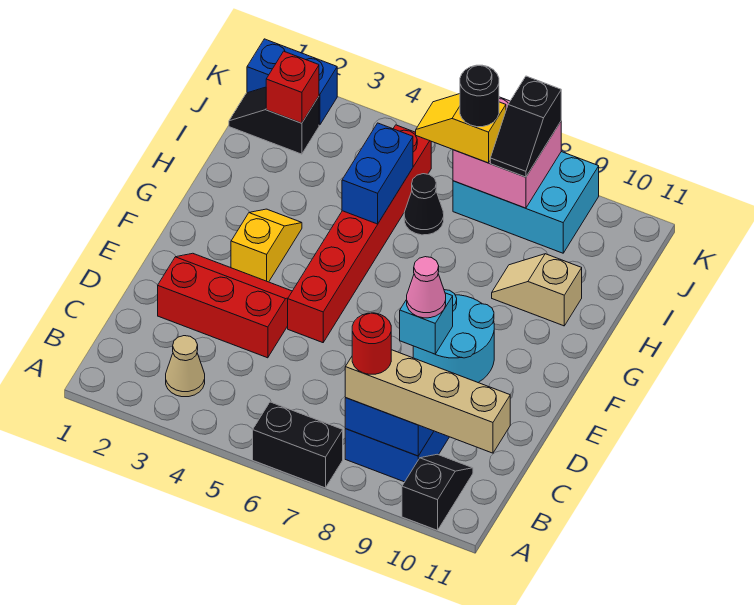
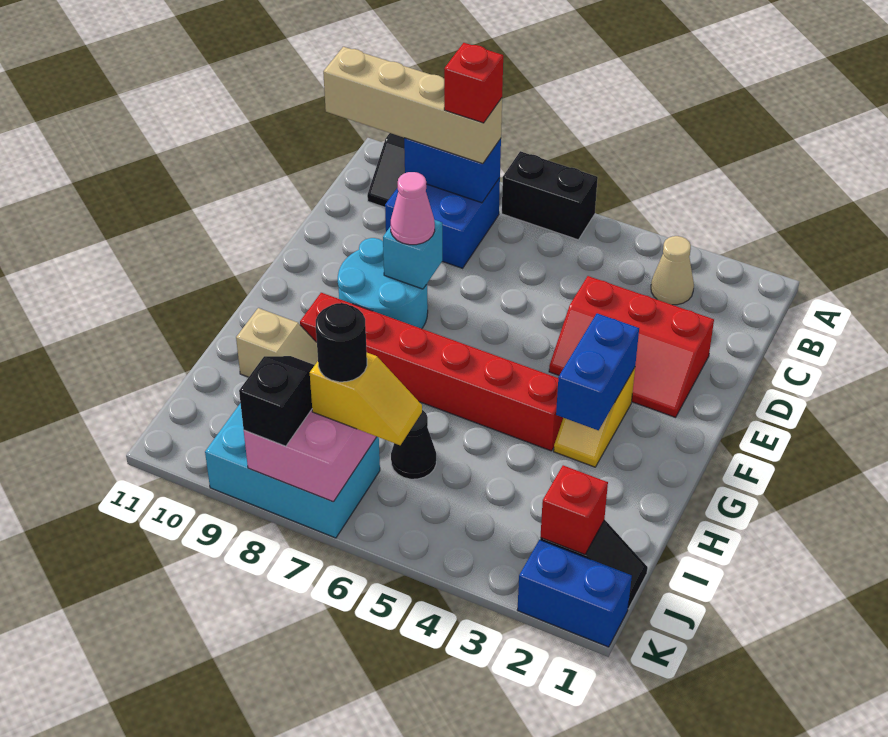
red round brick B8 level 4 -> red brick B8 level 4
red brick E5:J5 level 1 -> red brick G4:G9 level 1
blue brick H5:I5 level 2 -> blue brick F3:G3 level 2

